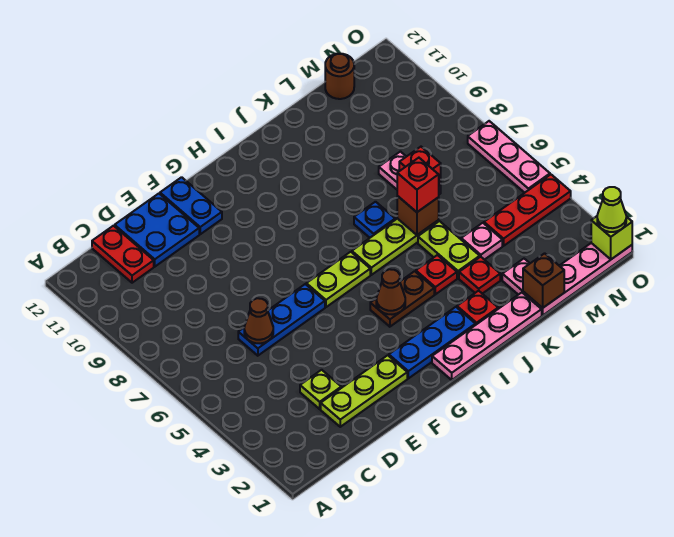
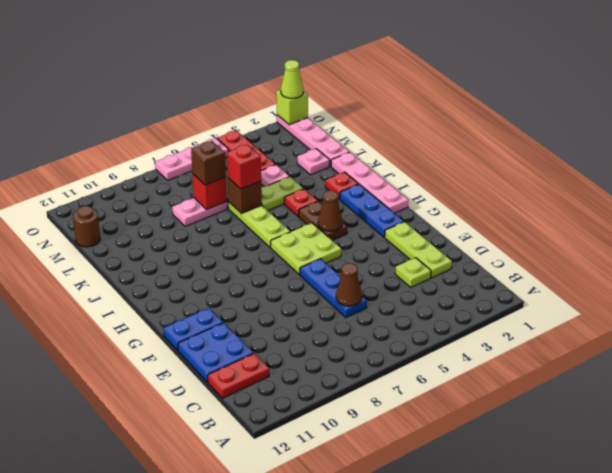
lime plate G6:H6 level 1 -> lime plate G5:H6 level 1
blue plate J7 level 1 -> none
red plate K3 level 1 -> none
brown brick L1 level 2 -> brown brick L7 level 3

